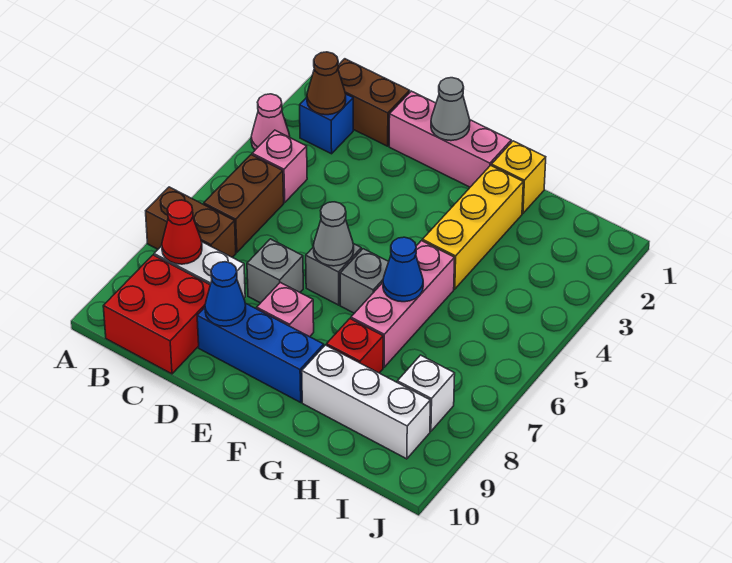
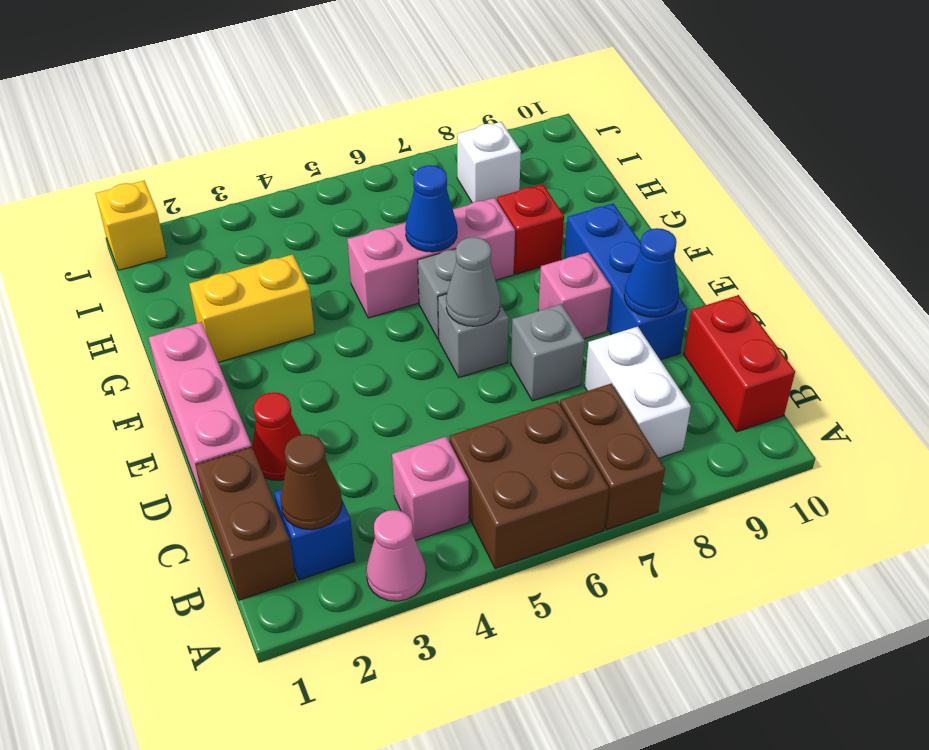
brown brick B5:B6 level 1 -> brown brick A5:B6 level 1
red cone B8 level 2 -> red cone D2 level 1
red brick B9:C10 level 1 -> red brick B10:C10 level 1
grey cone E1 level 2 -> none
yellow brick G1 level 1 -> yellow brick J1 level 1
yellow brick G2:G4 level 1 -> yellow brick G2:G3 level 1
white brick G9:I9 level 1 -> none

